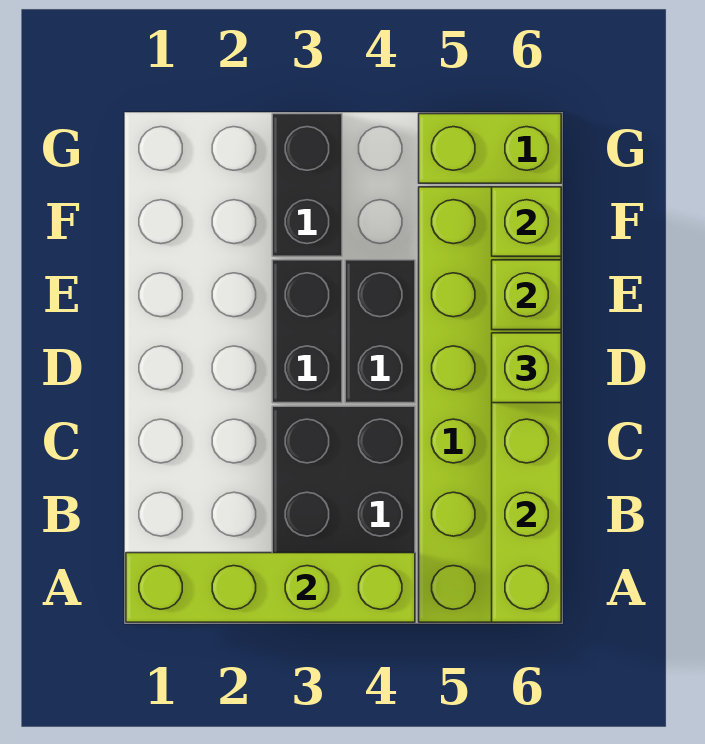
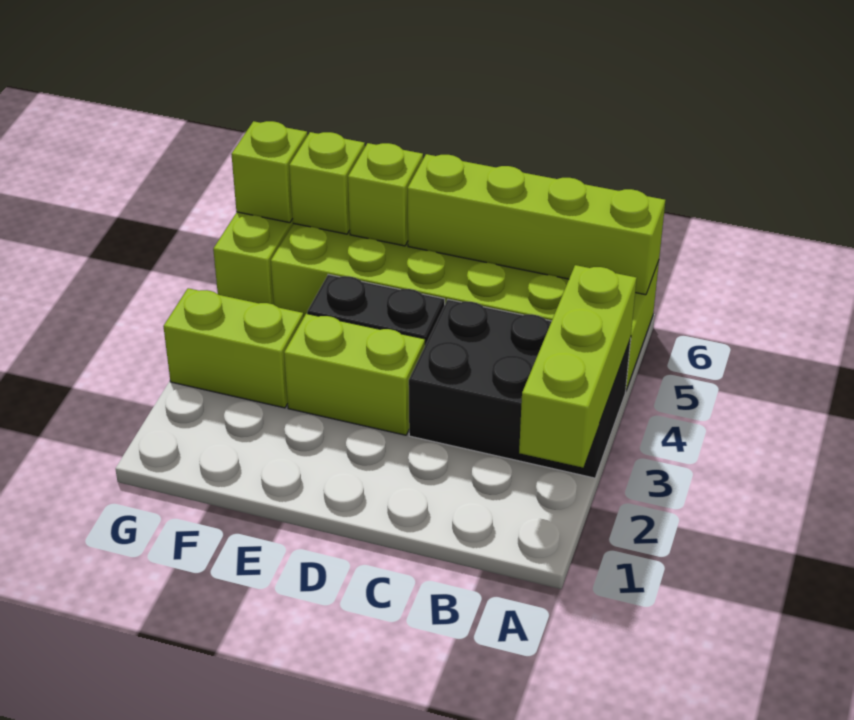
lime brick A1:A4 level 2 -> lime brick A2:A4 level 2
black brick D3:E3 level 1 -> lime brick D3:E3 level 1
lime brick D6 level 3 -> lime brick G6 level 2
black brick F3:G3 level 1 -> lime brick F3:G3 level 1

